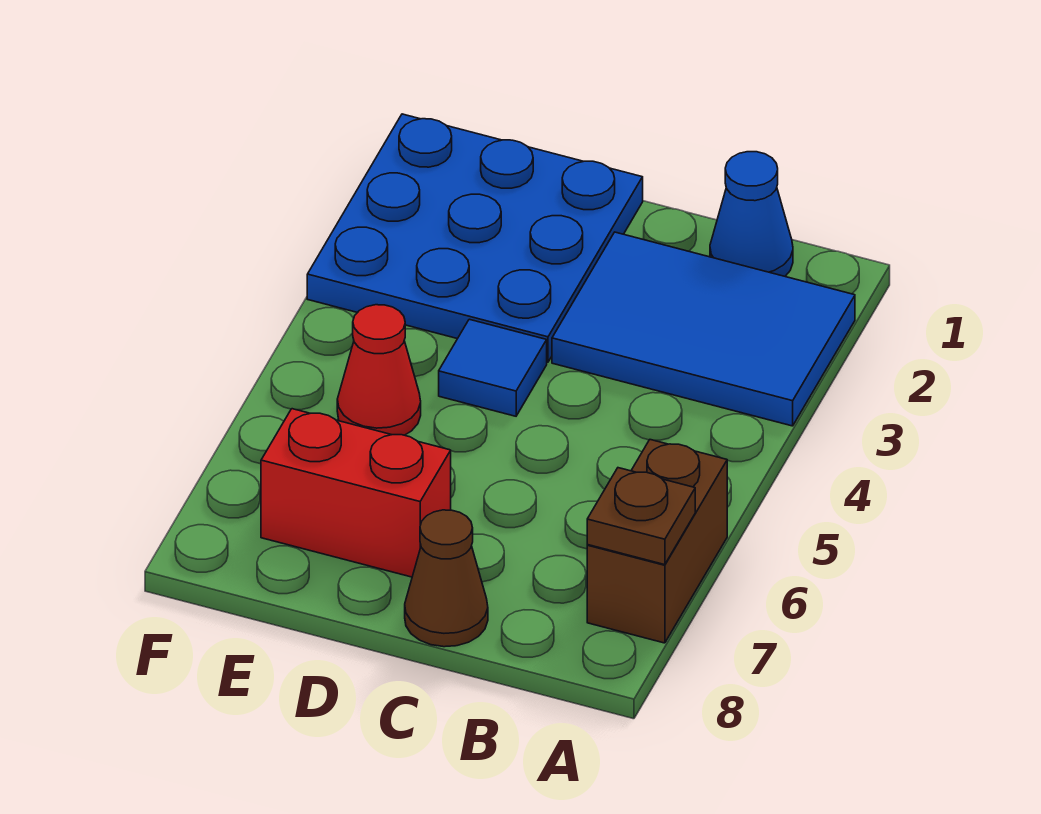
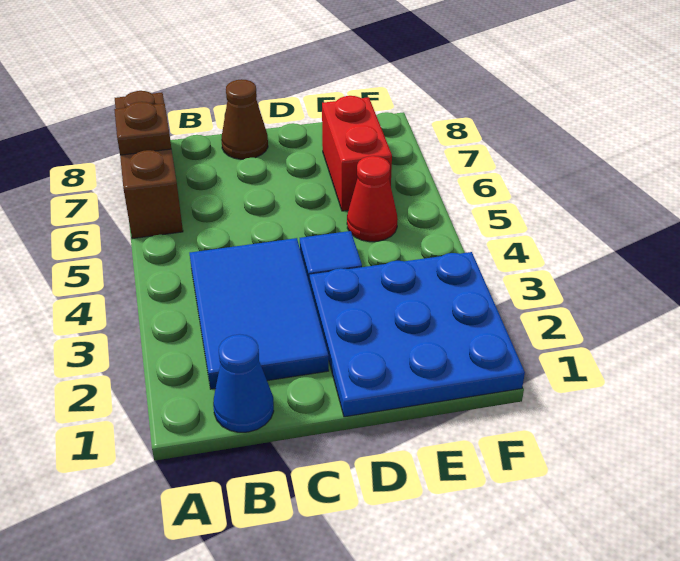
blue tile A2:C3 level 1 -> blue tile B2:C4 level 1
brown brick A6:A7 level 1 -> brown brick A6:A8 level 1
red brick D7:E7 level 1 -> red brick E6:E7 level 1

